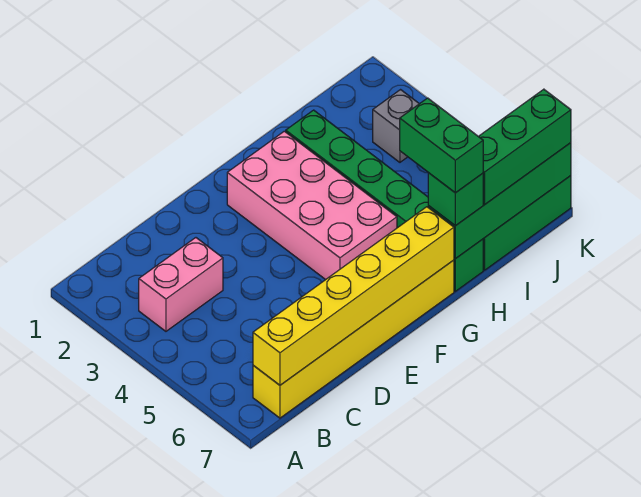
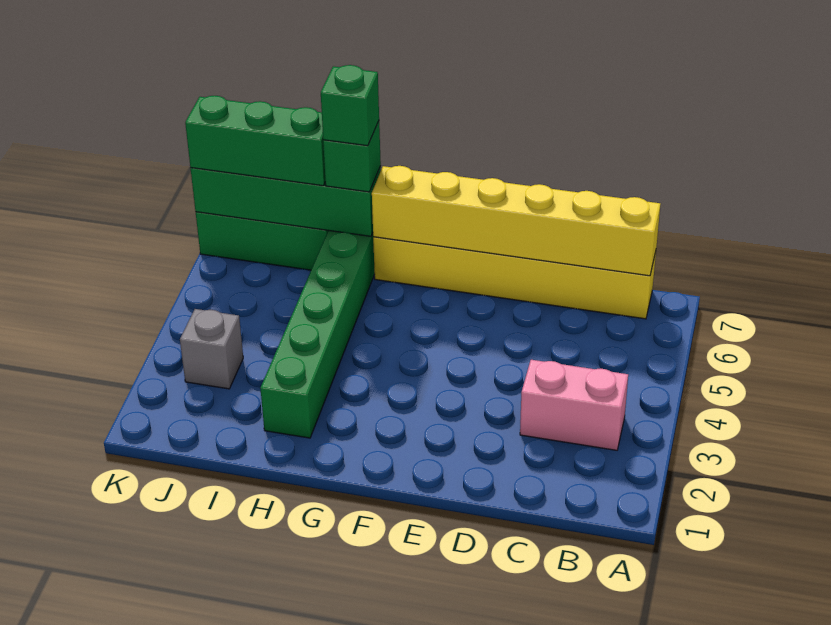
pink brick F2:G5 level 1 -> none
green brick H6:H7 level 4 -> green brick H7 level 4

